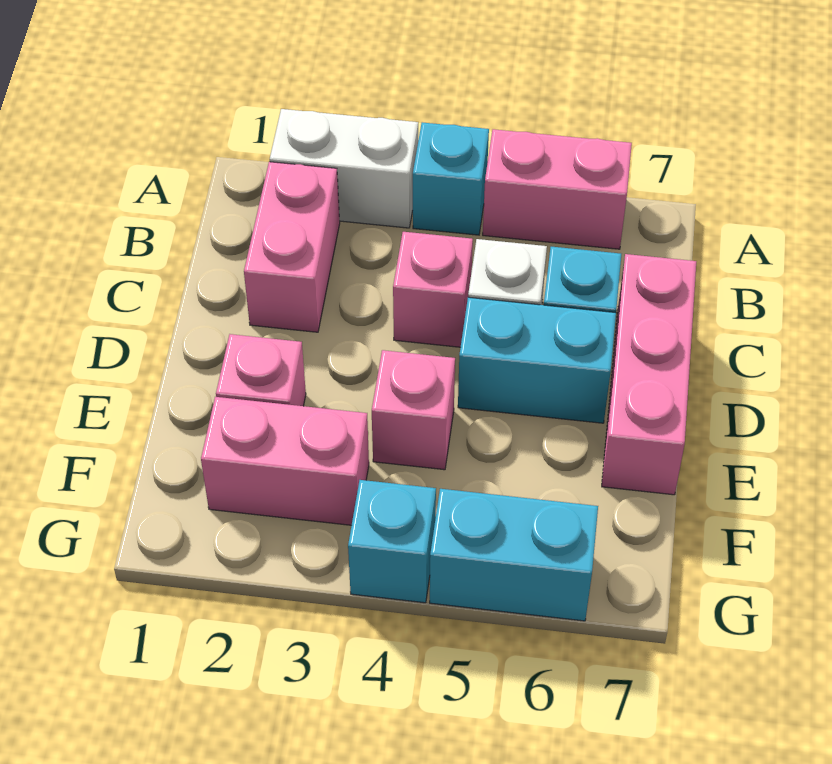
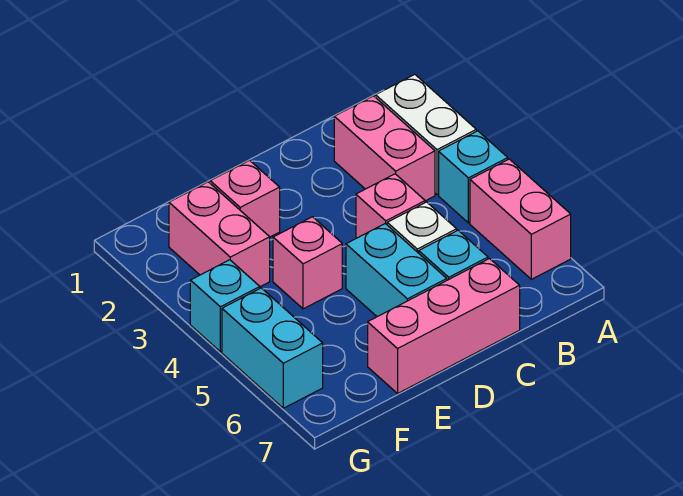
pink brick B2:C2 level 1 -> pink brick B2:B3 level 1

